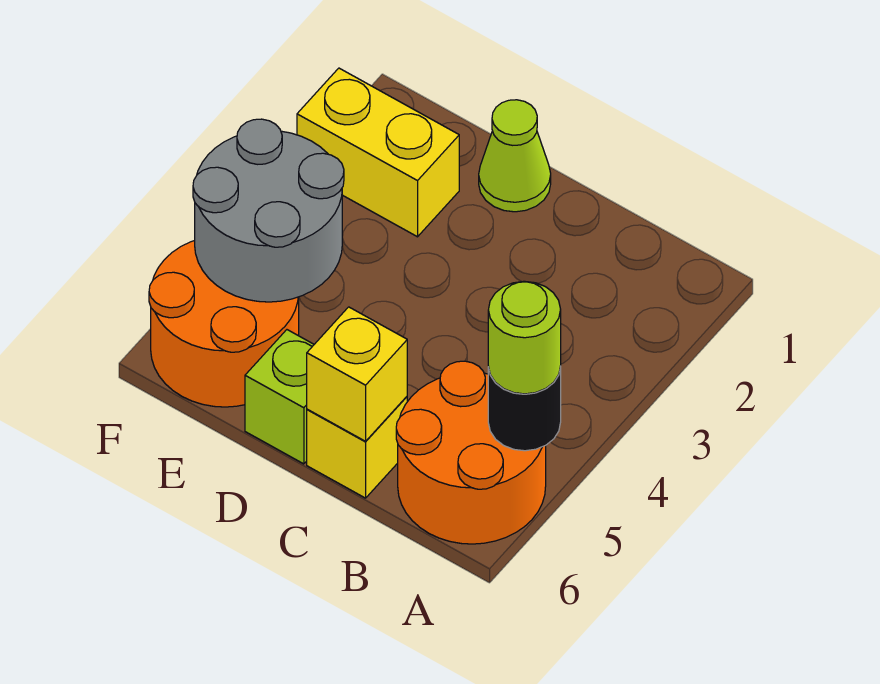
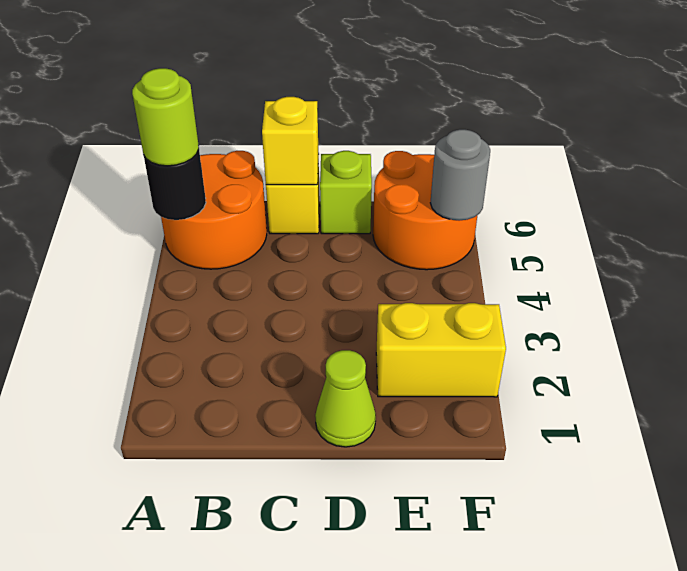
grey round brick E4:F5 level 2 -> grey round brick F5 level 2

